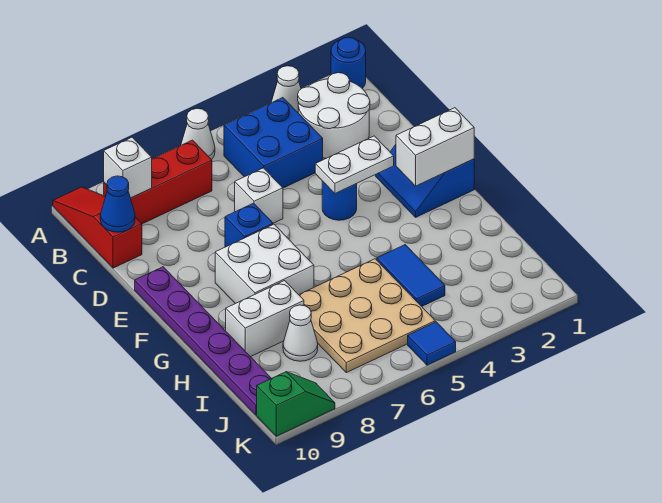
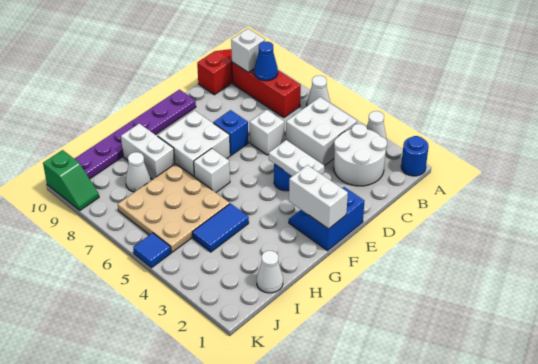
blue brick B4:C5 level 1 -> white brick B4:C5 level 1
blue cone C10 level 2 -> blue cone B8 level 2
none -> white brick G6 level 1
none -> white cone I1 level 1

